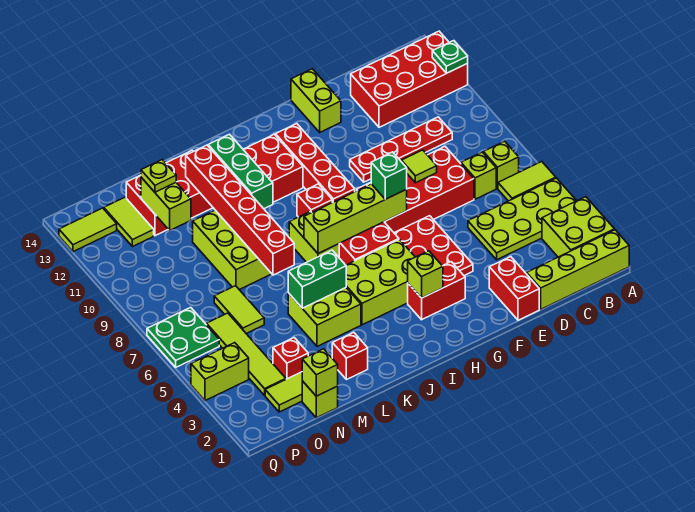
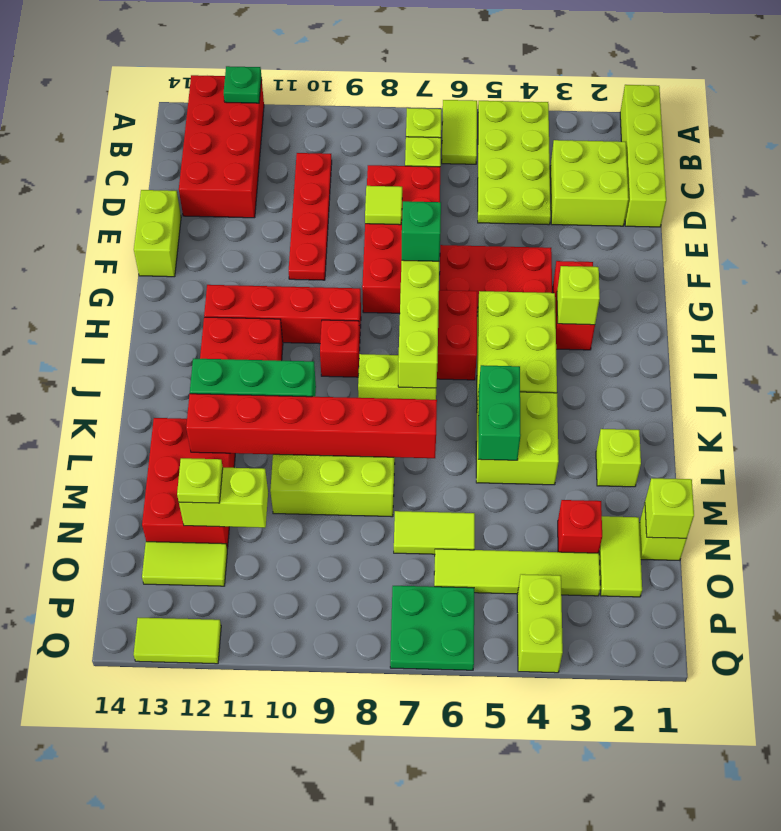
lime brick A2:B3 level 1 -> lime brick C2:D3 level 1
red brick E1:E2 level 1 -> none
lime brick F13:F14 level 1 -> lime brick E14:F14 level 1
red brick L2 level 1 -> lime brick L2 level 1
lime tile P13:Q13 level 1 -> lime tile Q12:Q13 level 1

